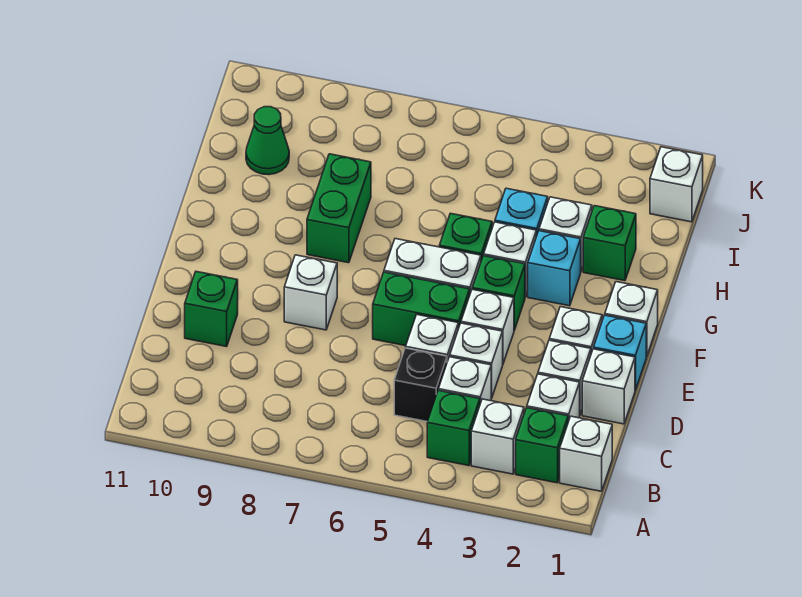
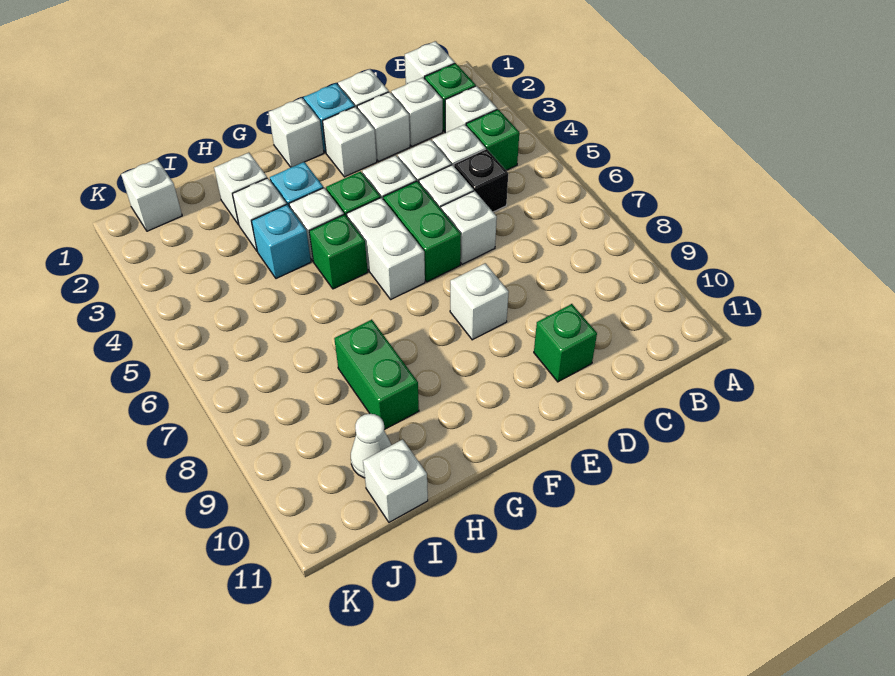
none -> white brick D6 level 1
green brick G8:H8 level 1 -> green brick H8:H9 level 1
green brick H2 level 1 -> white brick H2 level 1
green cone I10 level 1 -> white cone I10 level 1
none -> white brick I11 level 1

